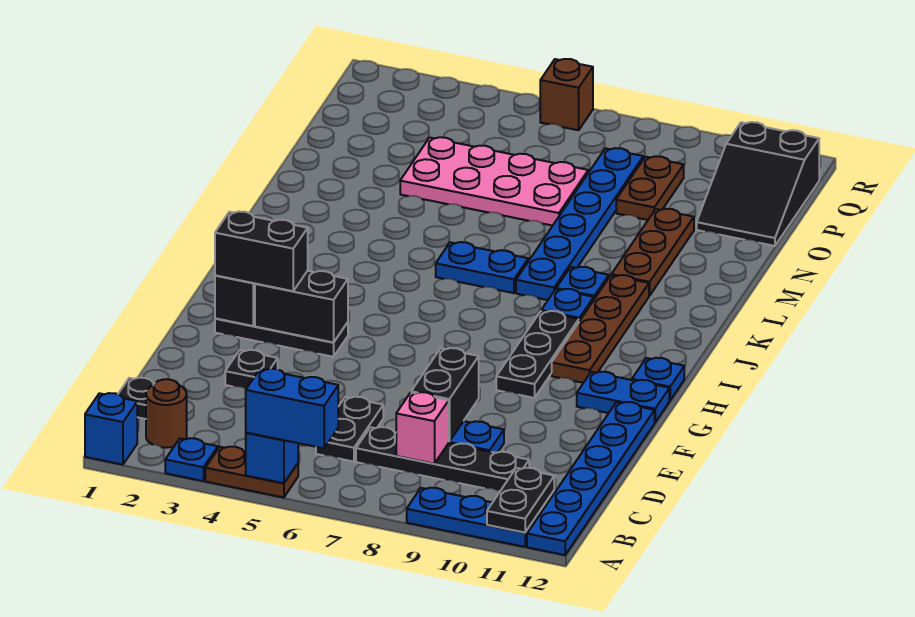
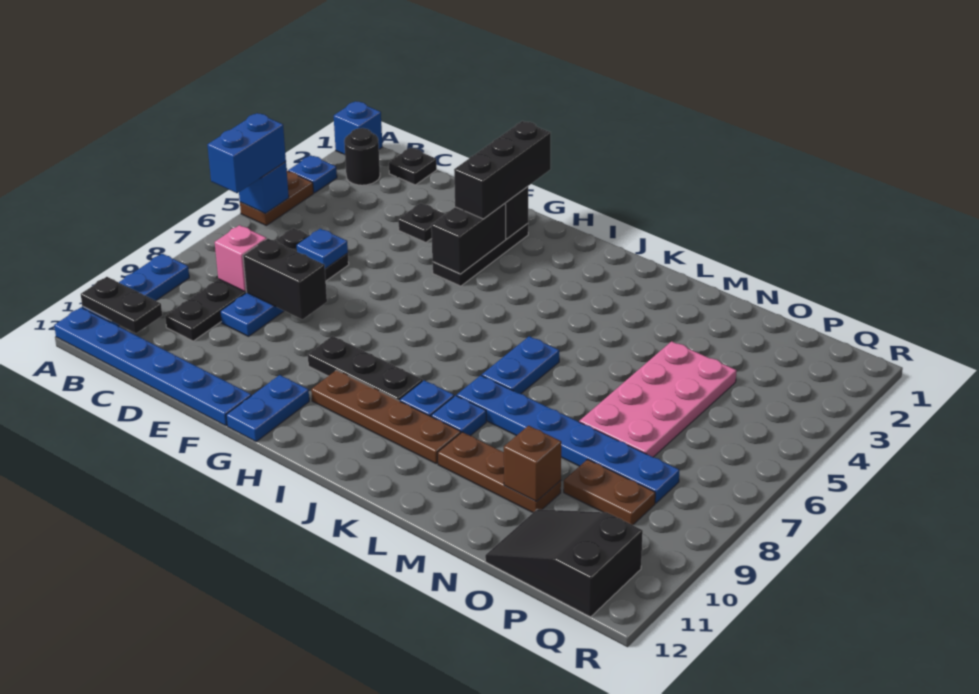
brown round brick B2 level 1 -> black round brick B2 level 1
black brick G2:G3 level 3 -> black brick G1:G3 level 3
blue plate H12 level 1 -> blue plate D6 level 2
brown brick R6 level 1 -> brown brick N10 level 2

